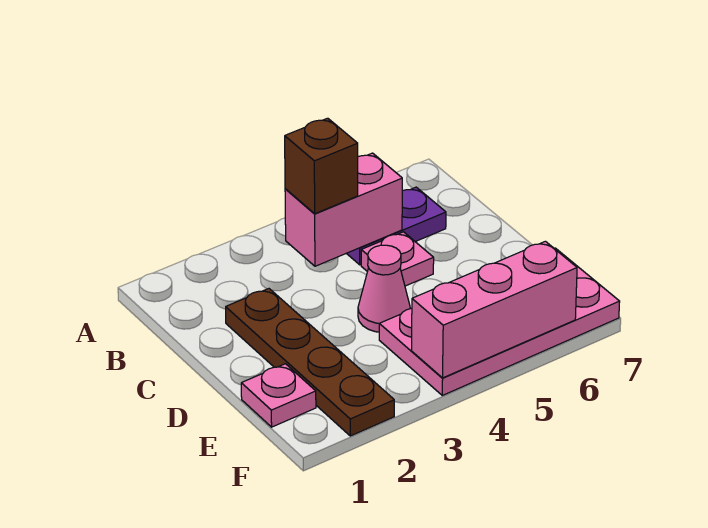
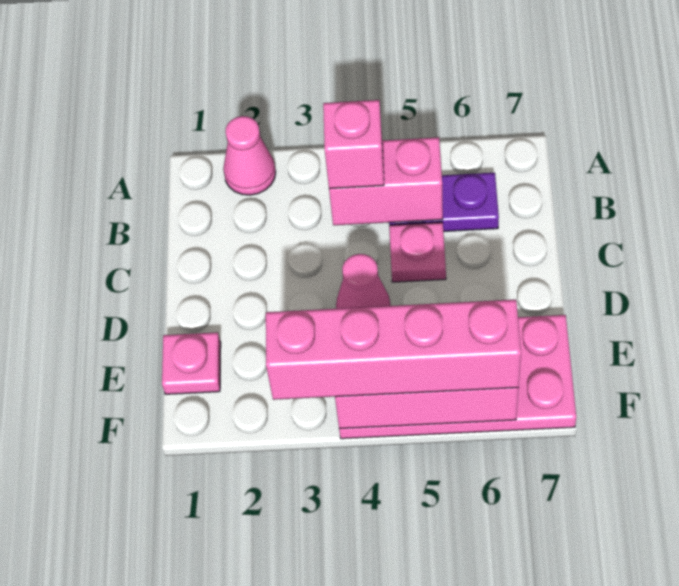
none -> pink cone A2 level 1
brown brick B4 level 3 -> pink brick B4 level 3
brown plate C2:F2 level 1 -> none
none -> pink brick F3:F6 level 3

